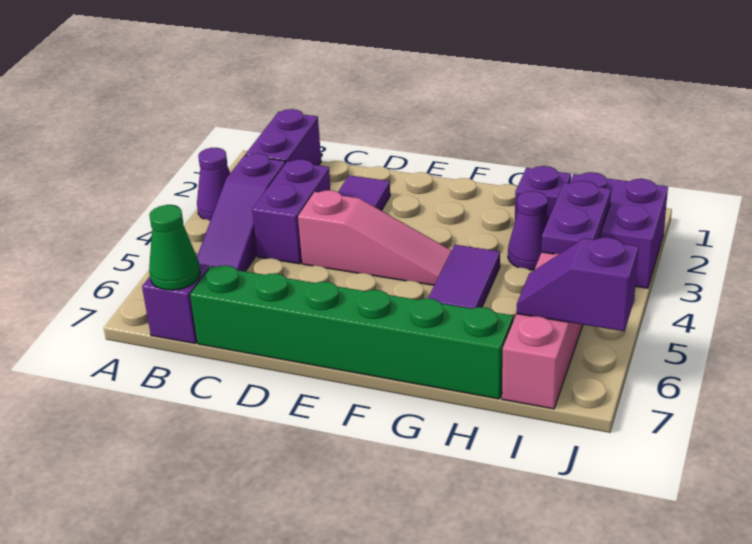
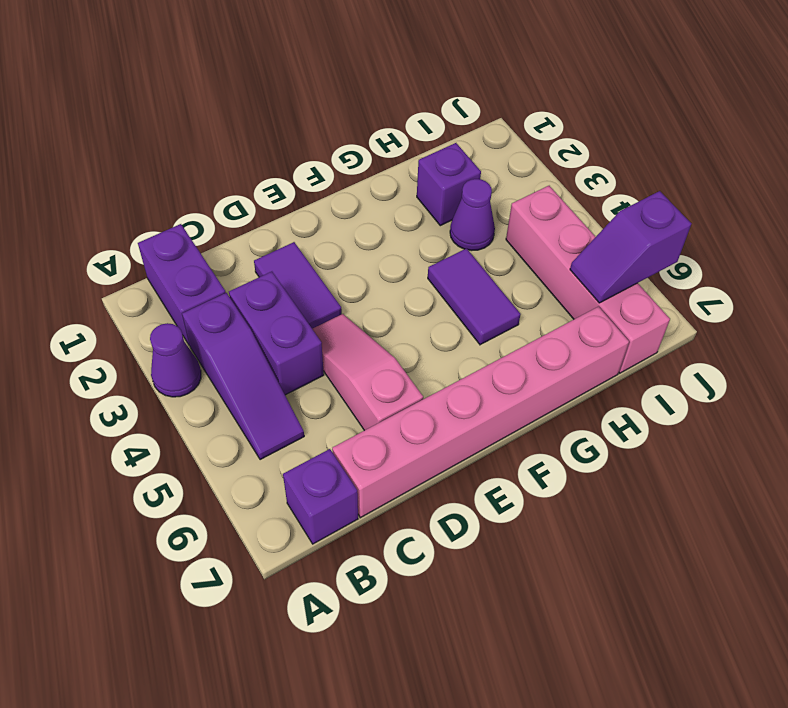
green cone B7 level 2 -> none
green brick C7:H7 level 1 -> pink brick C7:H7 level 1
pink slope D4:F4 level 1 top D -> pink slope D4:D6 level 1 top 6
purple brick I2:J3 level 1 -> none
purple plate I3:I4 level 2 -> none

